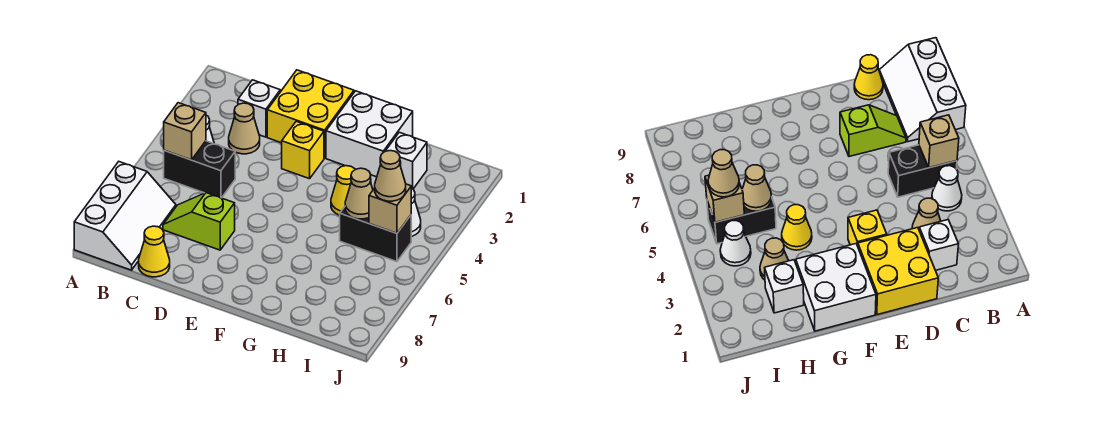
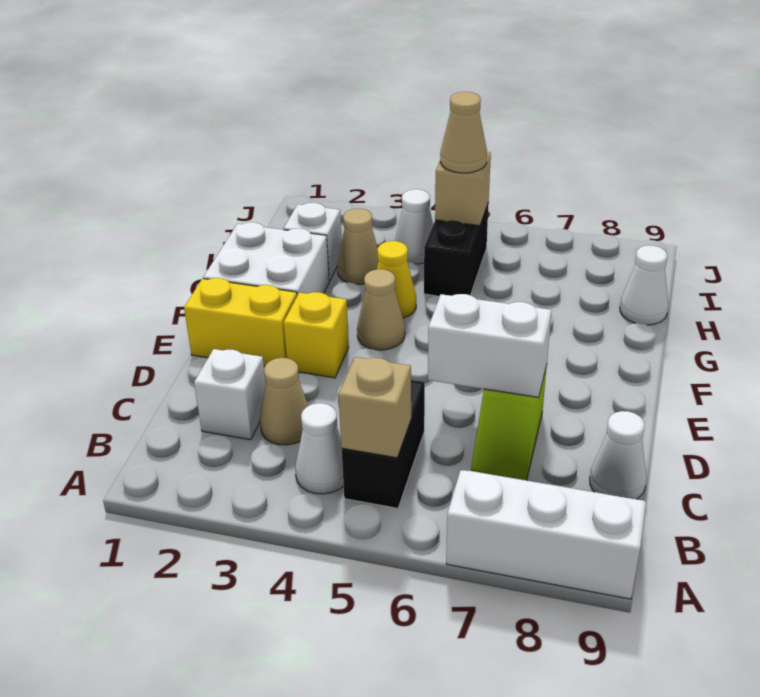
yellow cone C9 level 1 -> white cone C9 level 1
yellow brick D1:E2 level 1 -> yellow brick E1:E2 level 1
none -> white brick D6:D7 level 2
tan cone H5 level 2 -> tan cone F4 level 1
none -> white cone H9 level 1

